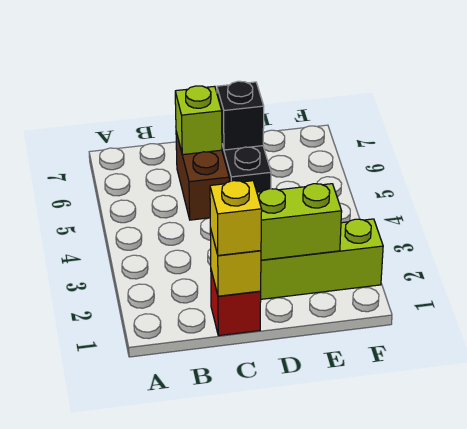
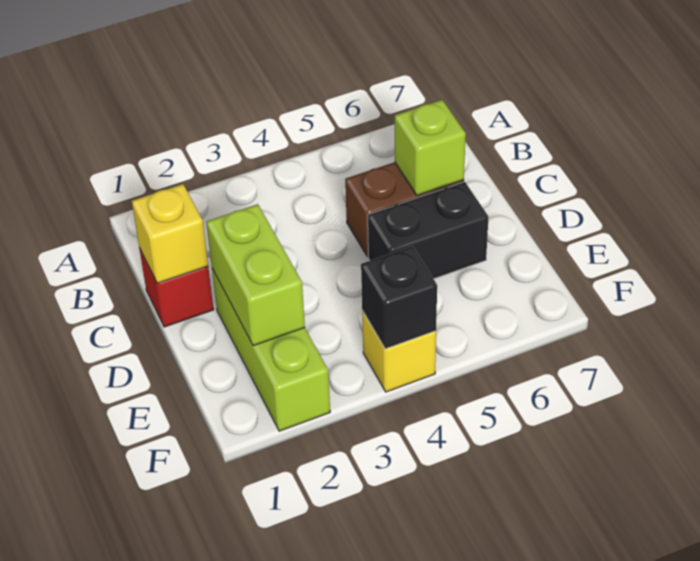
yellow brick C1 level 3 -> yellow brick F4 level 1
black brick D6 level 2 -> black brick F4 level 2

